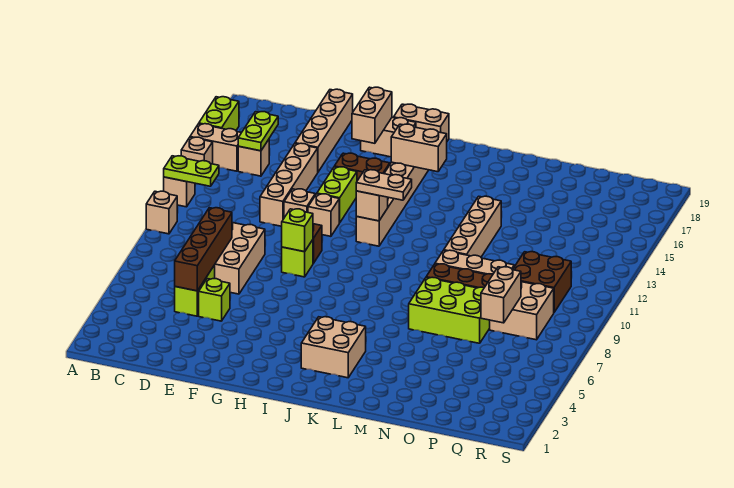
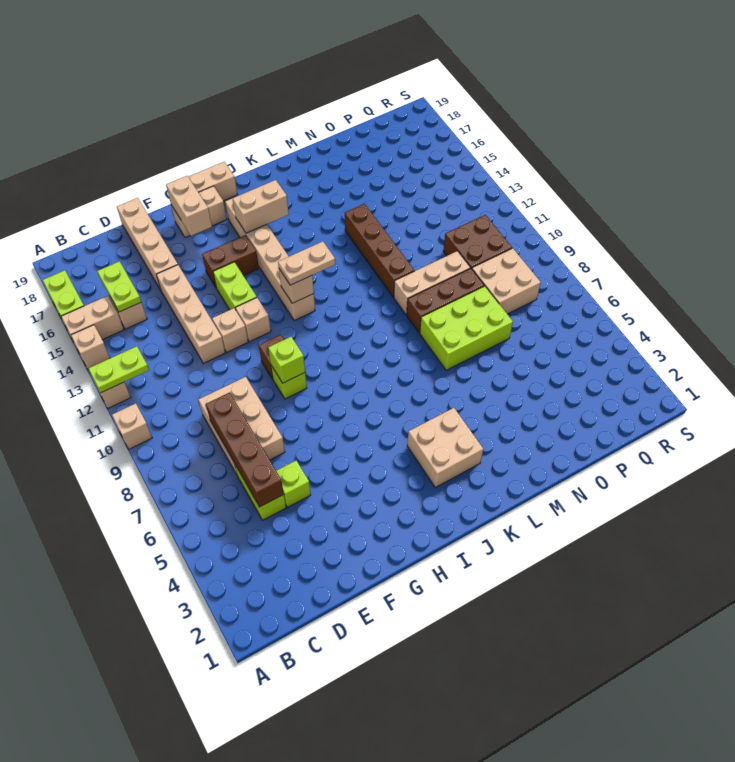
tan brick M11:M14 level 1 -> brown brick M11:M14 level 1
tan brick P7:P8 level 2 -> none

